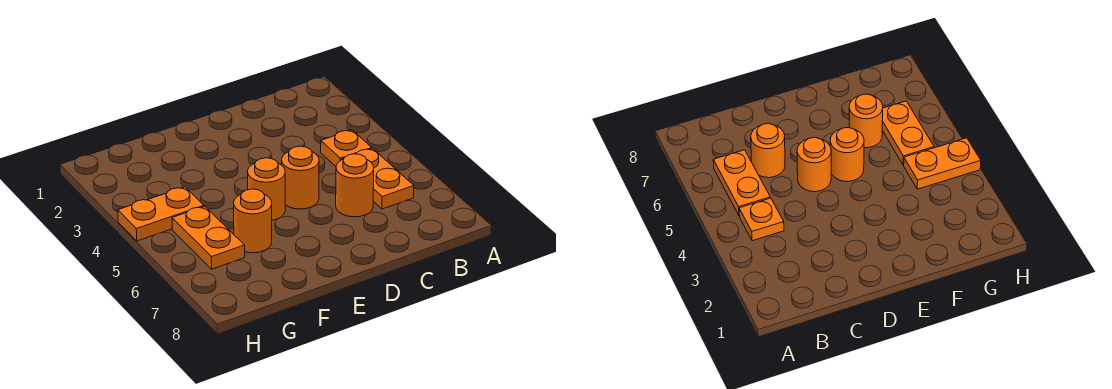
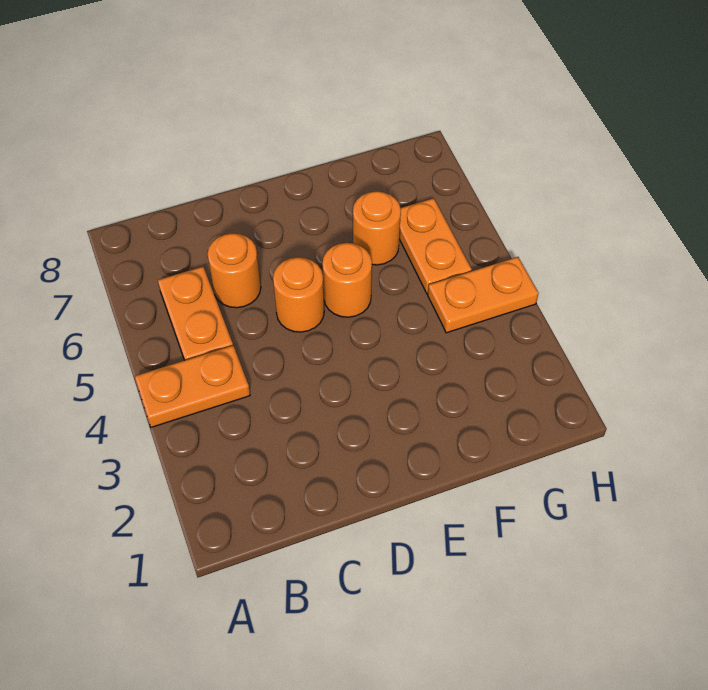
orange plate B4 level 1 -> orange plate A4:B4 level 1

